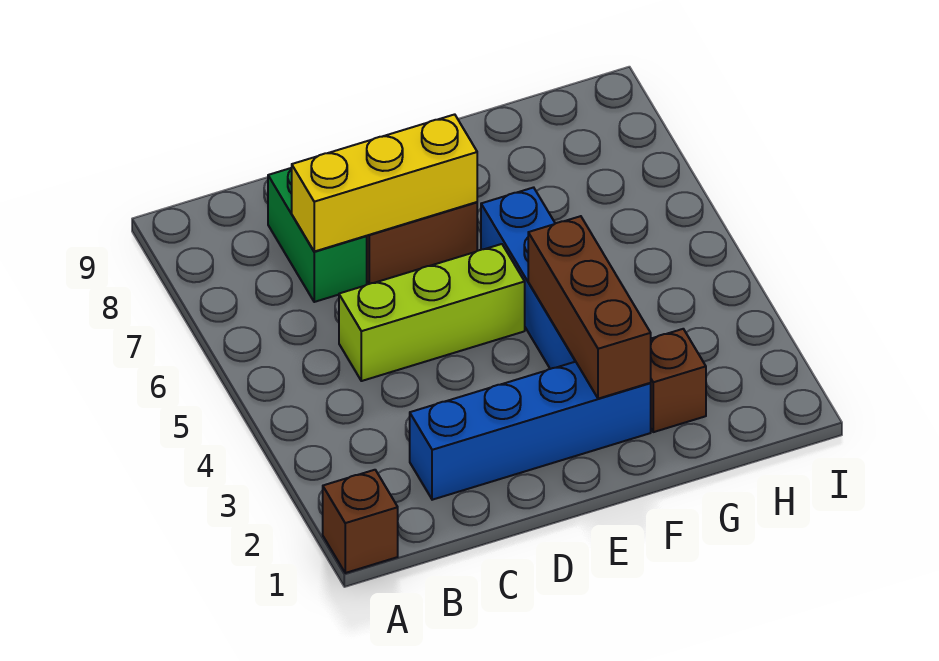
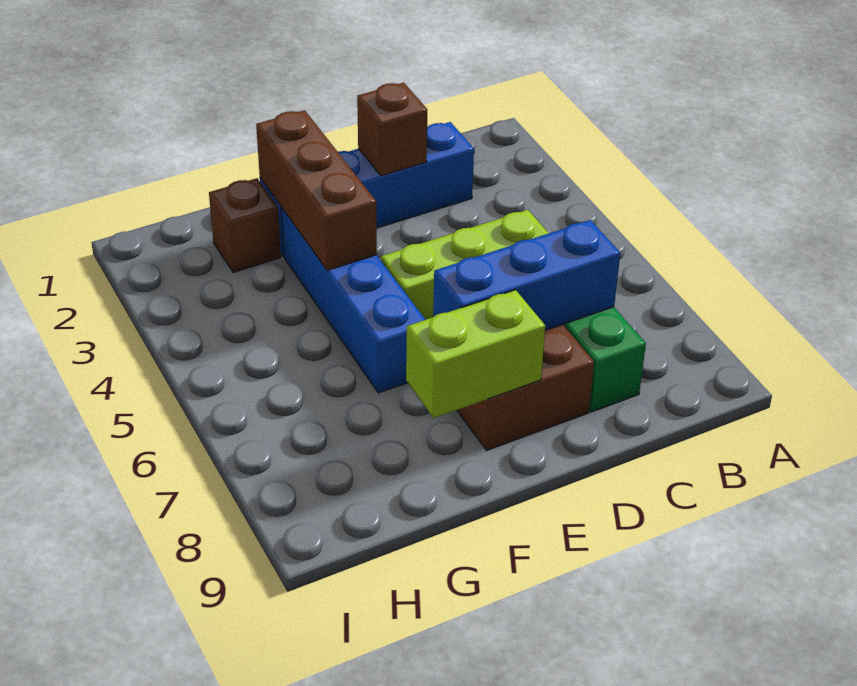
brown brick A1 level 1 -> brown brick D2 level 2
yellow brick C7:E7 level 2 -> blue brick C7:E7 level 2
none -> lime brick E8:F8 level 2

